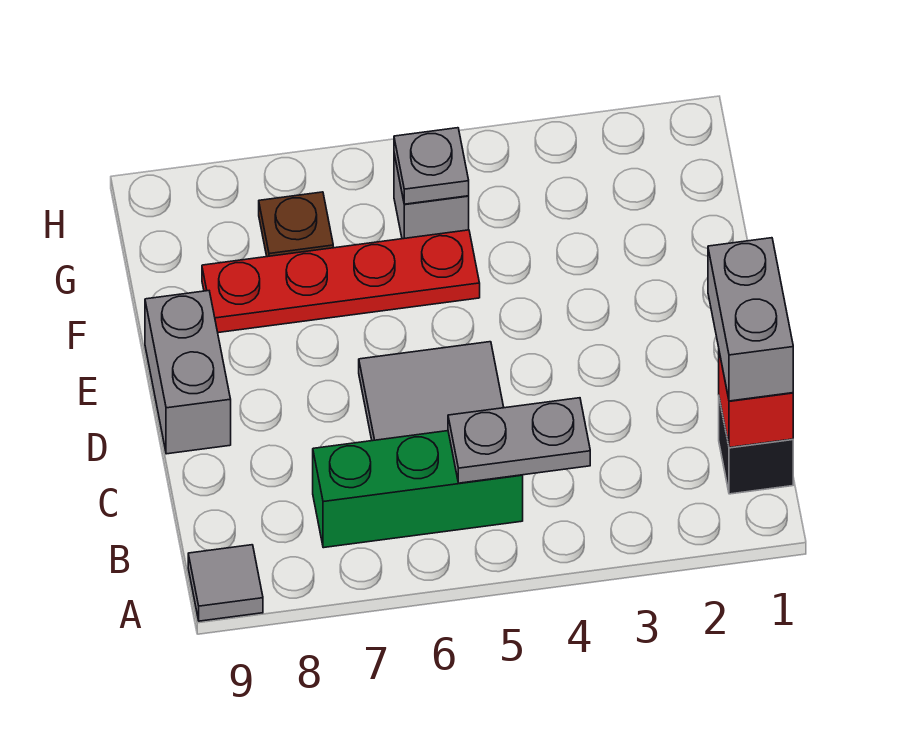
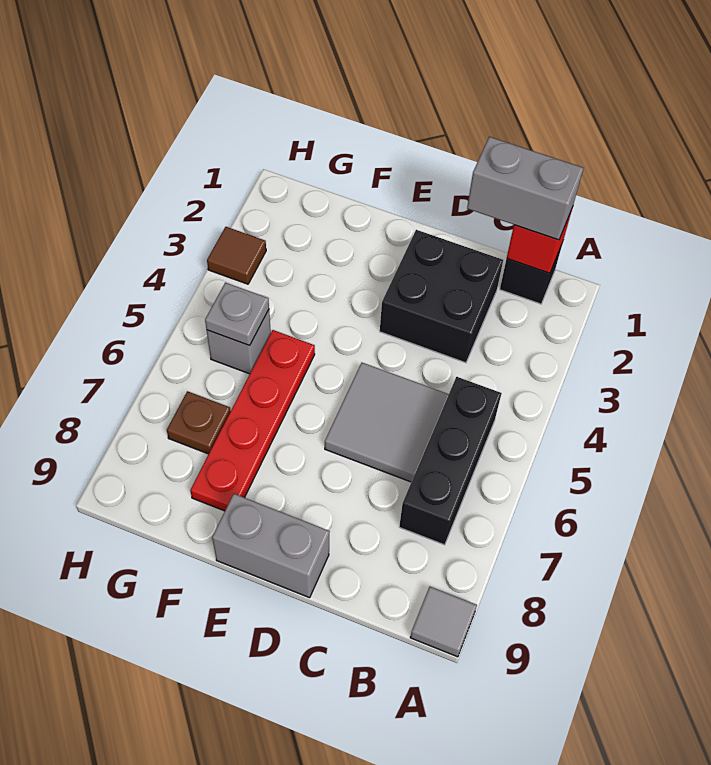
grey plate B4:B5 level 2 -> none
green brick B5:B7 level 1 -> black brick B5:B7 level 1
none -> black brick C2:D3 level 1
none -> brown tile H3 level 1

